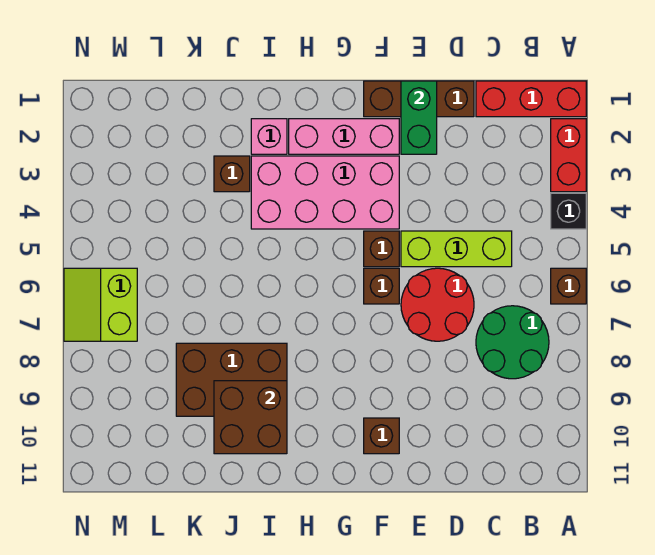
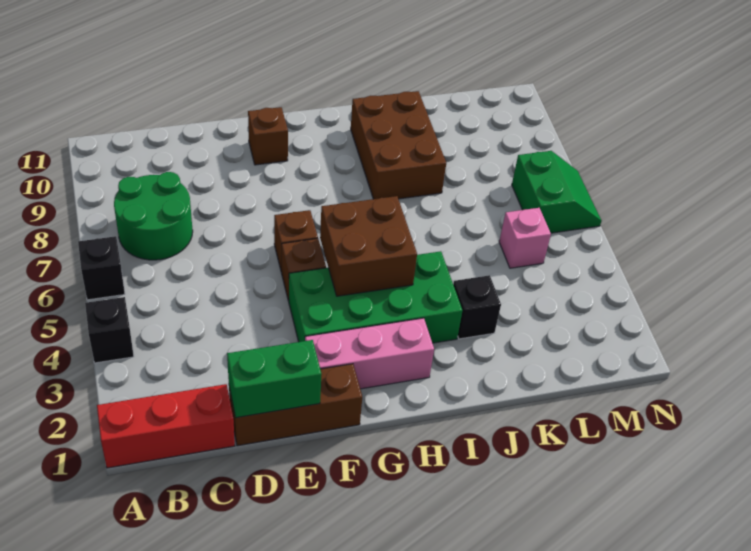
red brick A2:A3 level 1 -> none
brown brick A6 level 1 -> black brick A6 level 1
lime brick C5:E5 level 1 -> none
red round brick D6:E7 level 1 -> none
green brick E1:E2 level 2 -> green brick D1:E1 level 2
pink brick F3:I4 level 1 -> green brick F3:I4 level 1
pink brick I2 level 1 -> pink brick L5 level 1
brown brick I8:K9 level 1 -> brown brick I8:J10 level 1
brown brick I9:J10 level 2 -> brown brick G4:H5 level 2
brown brick J3 level 1 -> black brick J3 level 1
lime slope M6:N7 level 1 top M -> green slope M6:N7 level 1 top M

